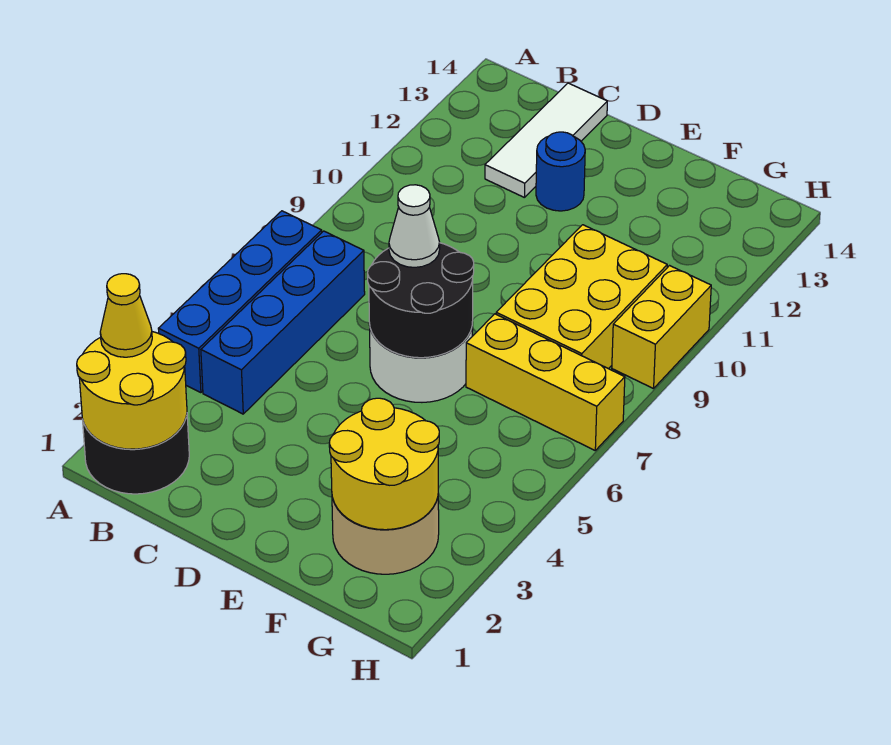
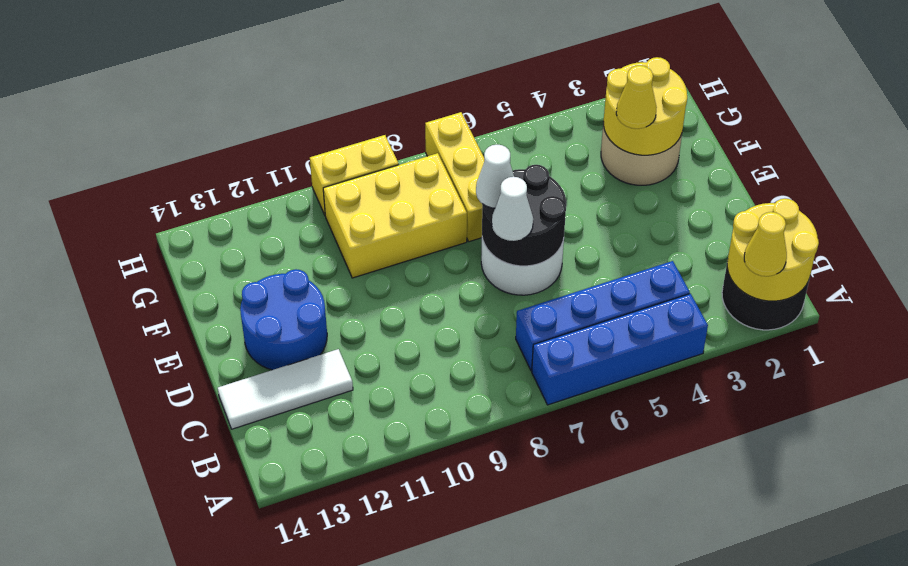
blue round brick D12 level 1 -> blue round brick D12:E13 level 1
none -> white cone E7 level 3
none -> yellow cone F3 level 3

